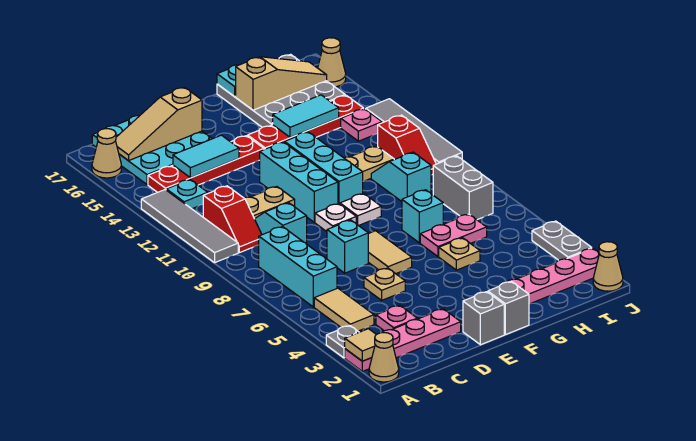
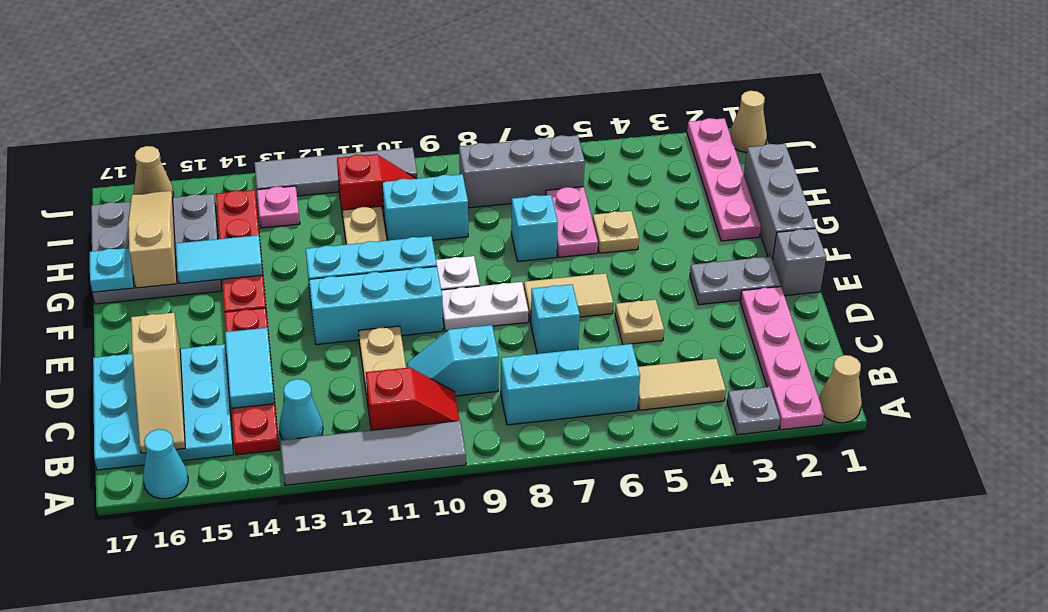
tan tile A2 level 2 -> none
tan cone A16 level 1 -> cyan cone A16 level 1
cyan plate B13 level 1 -> cyan cone B13 level 1
pink plate C3 level 1 -> none
white plate E9 level 1 -> white plate E8:E9 level 1
grey brick F1 level 1 -> grey brick F1:H1 level 1
cyan tile G14:H14 level 2 -> cyan tile G14:G15 level 2
cyan slope H9:H10 level 1 top 9 -> cyan brick H9:H10 level 1
grey brick I7:I8 level 1 -> grey brick I6:I8 level 1
grey plate J3:J4 level 1 -> grey plate E2:E3 level 1

